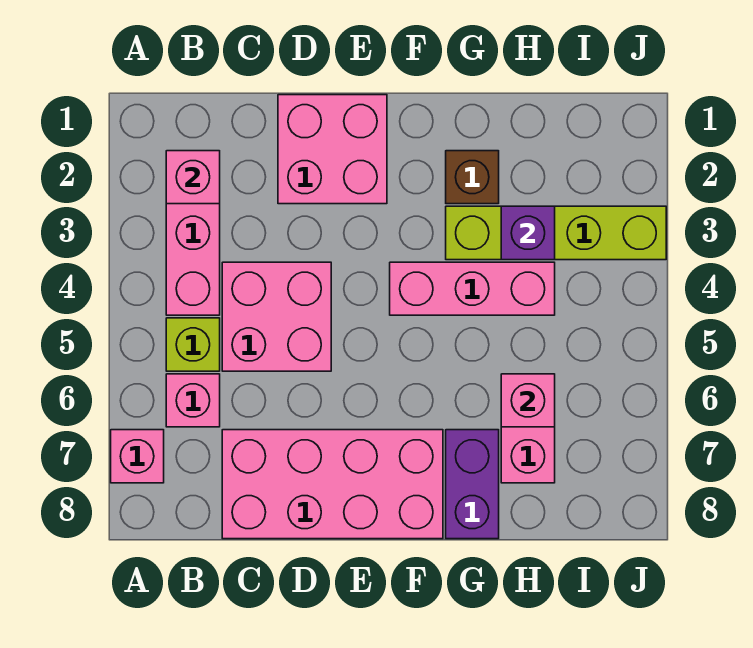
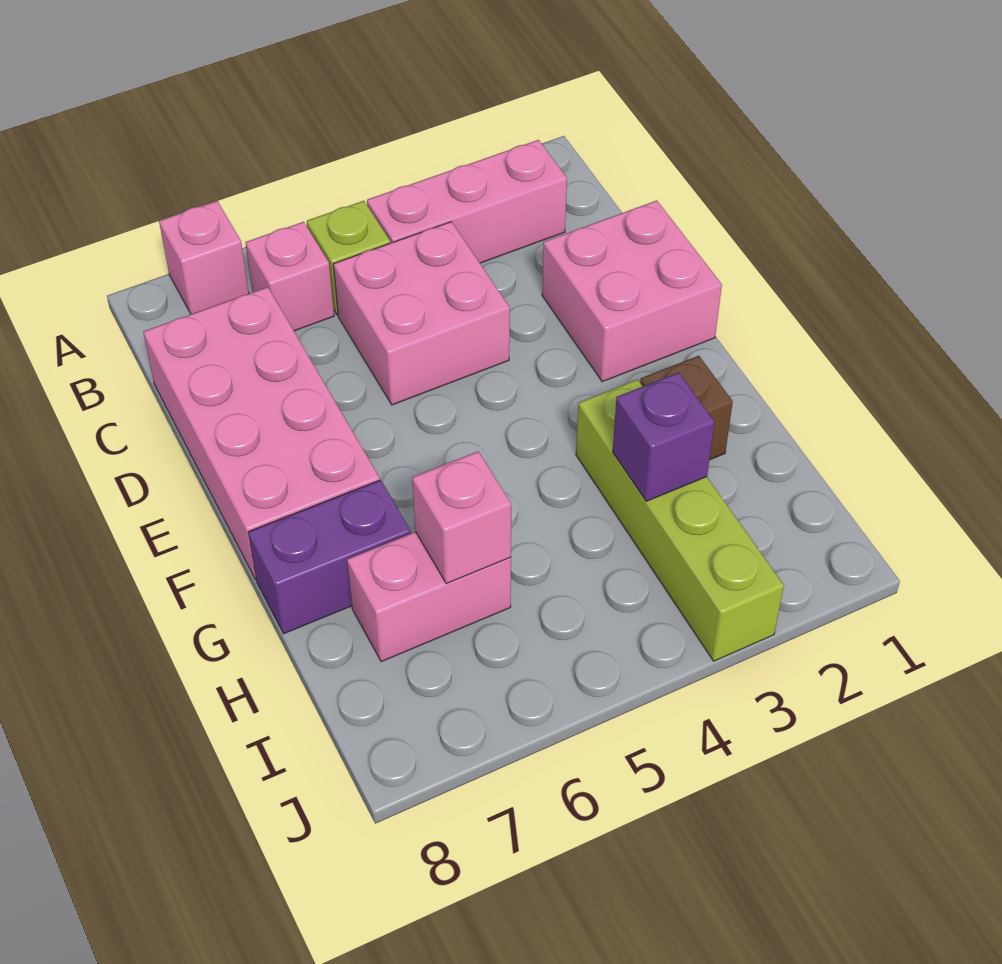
pink brick B2 level 2 -> none
pink brick F4:H4 level 1 -> none

